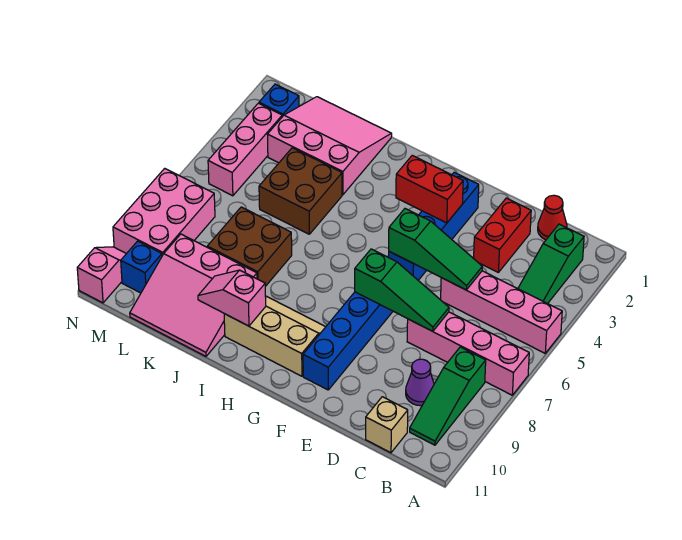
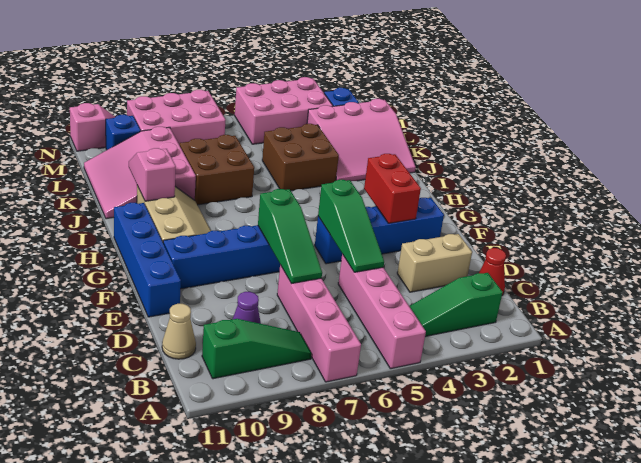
green slope B8:B10 level 1 top 8 -> green slope B8:B10 level 1 top 10
tan brick C11 level 1 -> tan cone C11 level 1
red brick D2:D3 level 1 -> tan brick D2:D3 level 1
none -> blue brick E11:H11 level 1
pink slope J1:L3 level 1 top 3 -> pink slope J1:L3 level 1 top L
pink brick M3:M5 level 1 -> pink brick M3:N5 level 1

